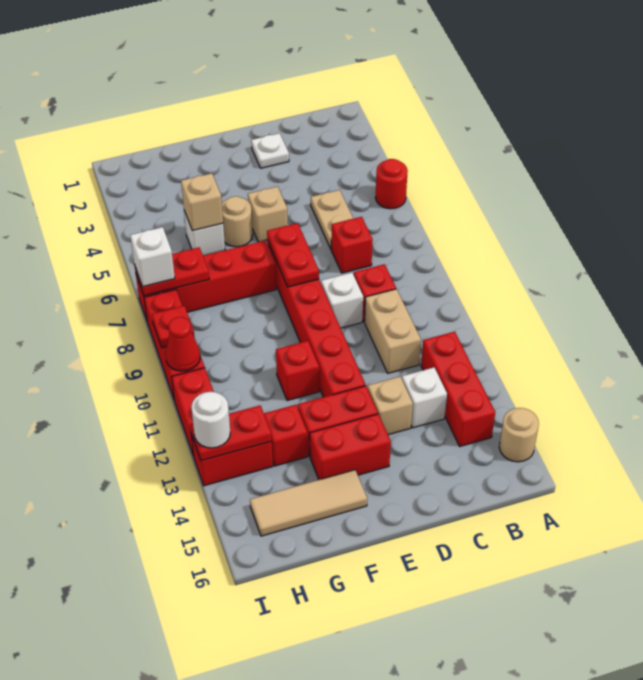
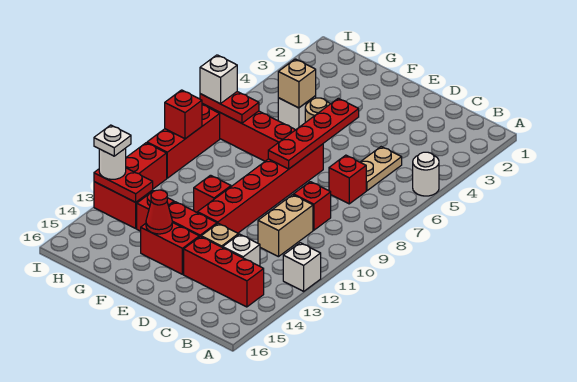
red round brick A5 level 1 -> white round brick A5 level 1
tan round brick A15 level 1 -> none
red brick B12:B14 level 1 -> red brick B14:D14 level 1
white plate D2 level 1 -> white plate I13 level 4
white brick D9 level 1 -> white brick A12 level 1
tan brick E5 level 1 -> none
red plate E7:E8 level 2 -> red plate E5:E8 level 2
tan tile F15:H15 level 1 -> none
red plate I9 level 2 -> red brick I9 level 2
red cone I10 level 2 -> red cone F14 level 2

